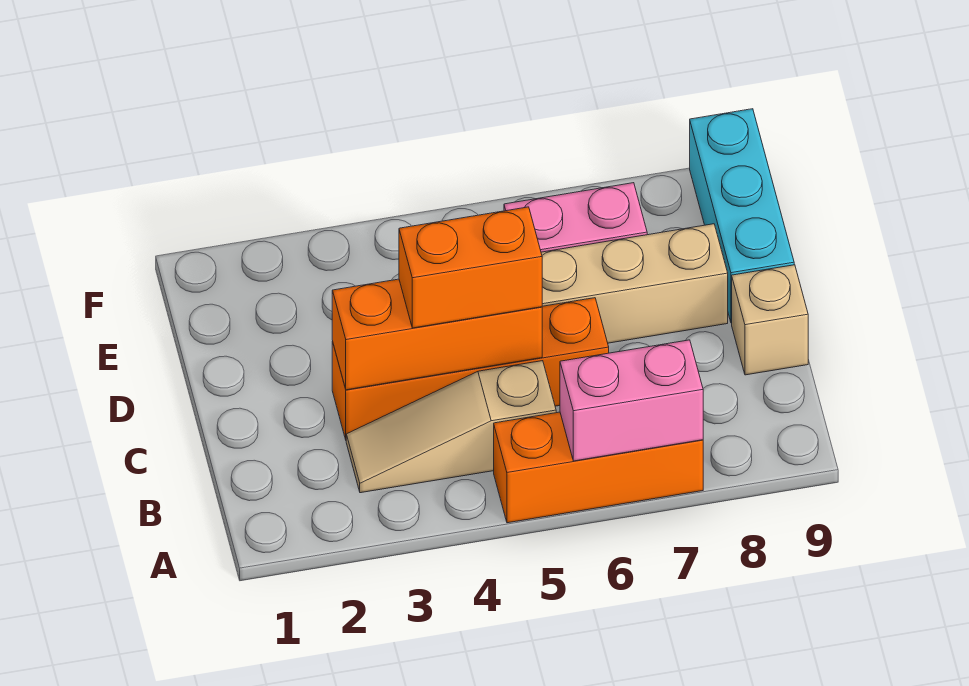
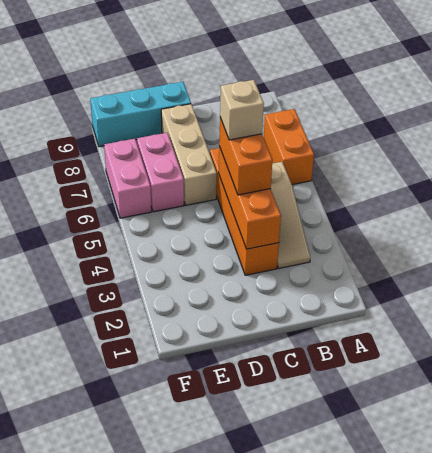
orange brick A5:A7 level 1 -> orange brick A6:A7 level 1
pink brick A6:A7 level 2 -> pink brick F6:F7 level 1
tan brick C9 level 1 -> tan brick C5 level 4

